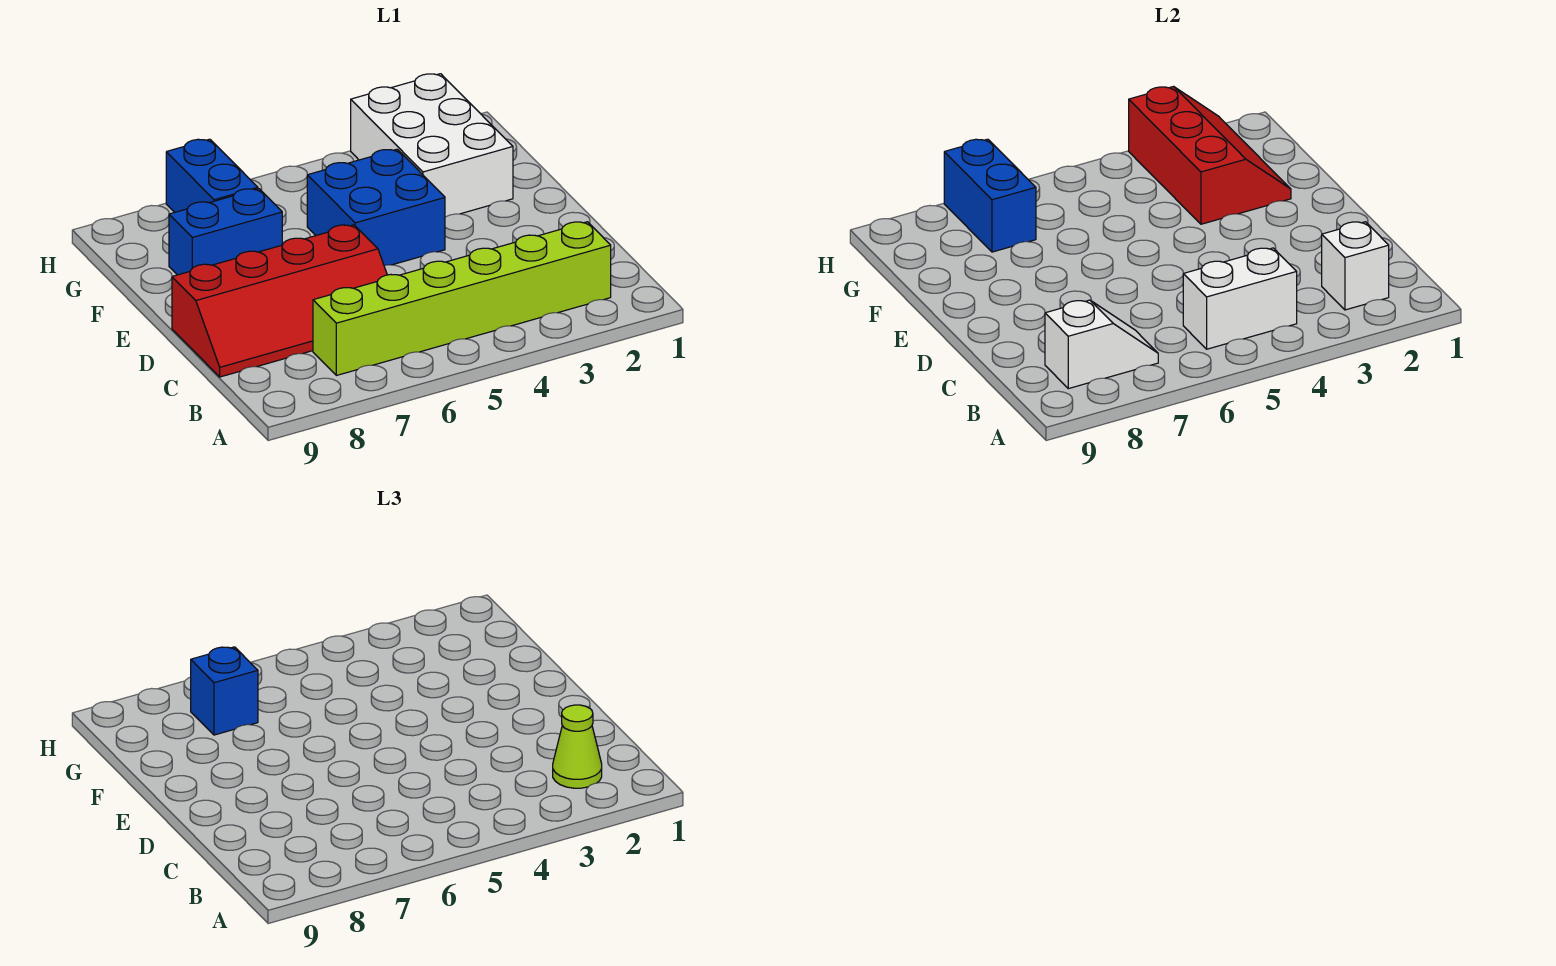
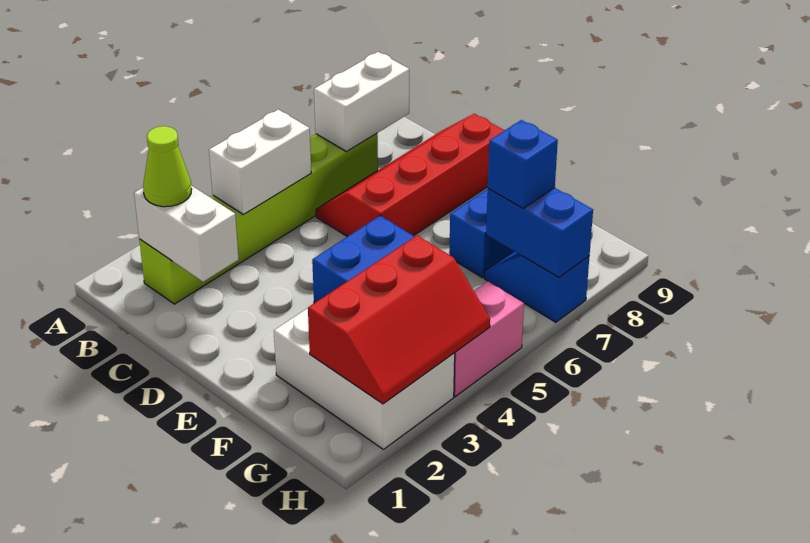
white brick B2 level 2 -> white brick B2:C2 level 2
white slope B7:B8 level 2 top 8 -> white brick B7:B8 level 2
red slope F2:H3 level 2 top 3 -> red slope G2:H4 level 2 top G
blue brick G7:H7 level 1 -> blue slope G7:H7 level 1 top H
none -> pink brick H4:H5 level 1

